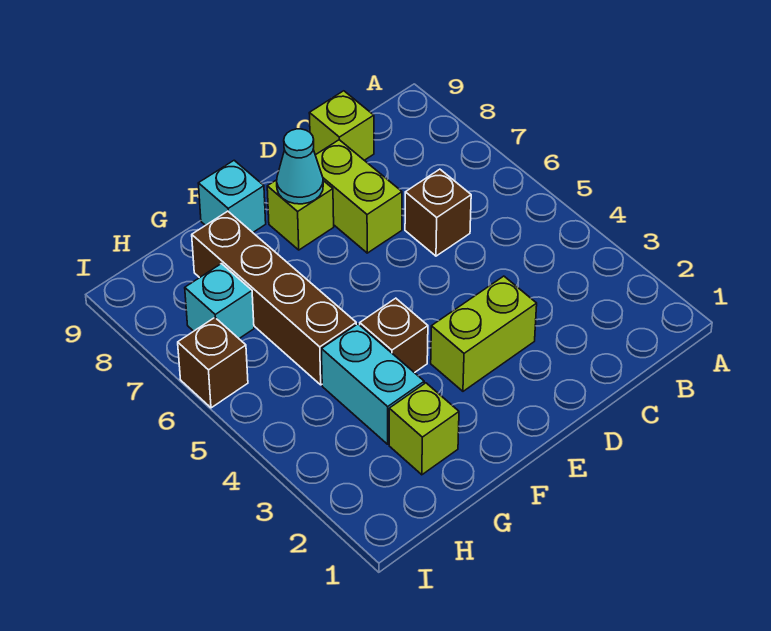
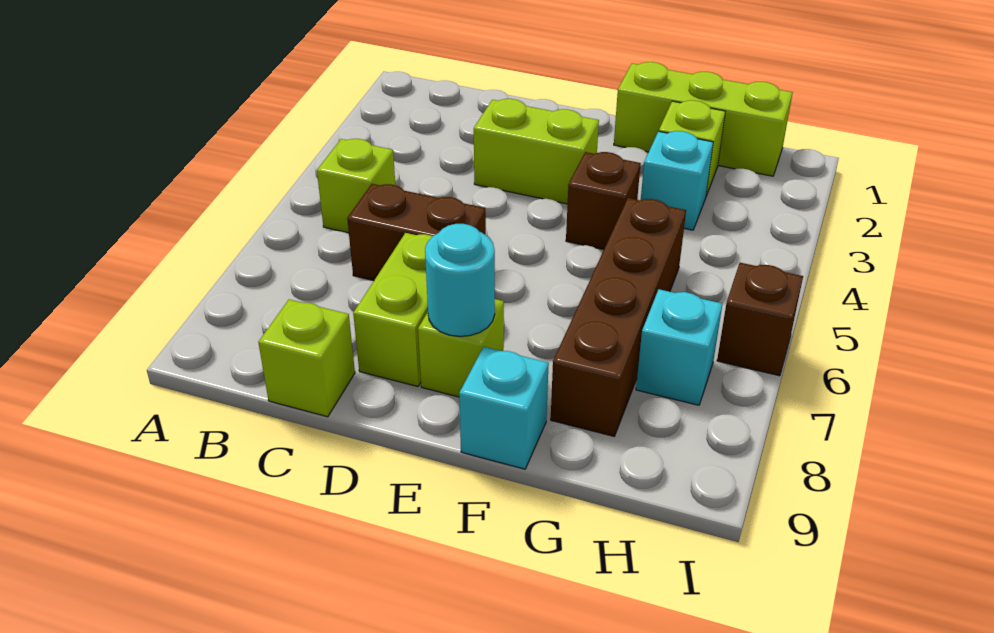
none -> lime brick B5 level 1
brown brick C6 level 1 -> brown brick C6:D6 level 1
cyan cone E8 level 2 -> cyan round brick E8 level 2
none -> lime brick F1:H1 level 1
cyan brick G3:G4 level 1 -> cyan brick G3 level 1

